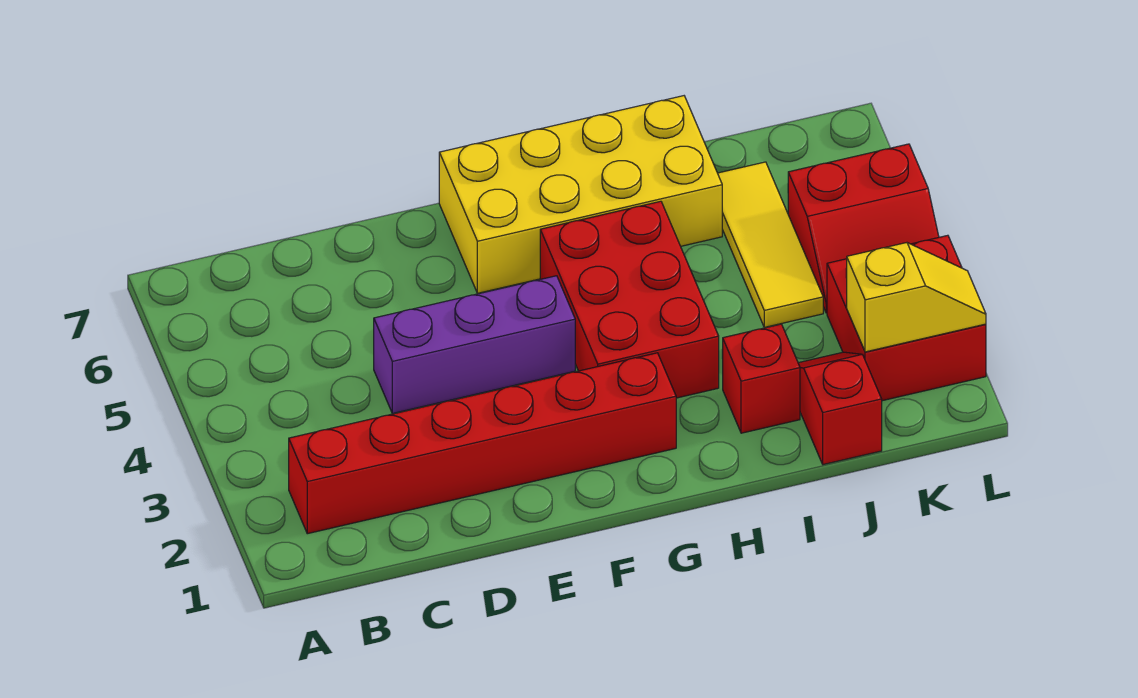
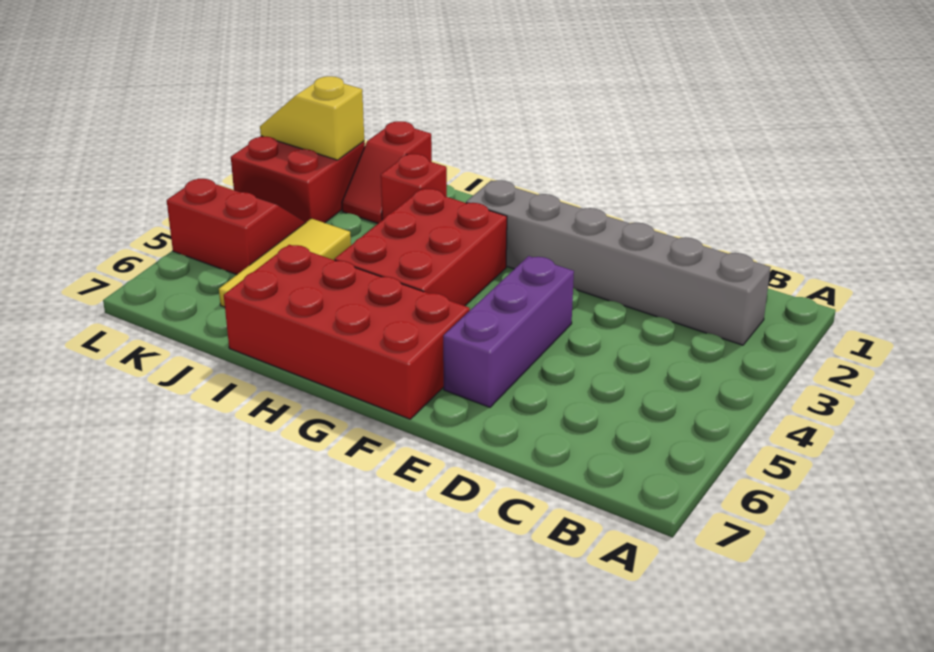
red brick B2:G2 level 1 -> grey brick B2:G2 level 1
purple brick D4:F4 level 1 -> purple brick E4:E6 level 1
yellow brick F6:I7 level 1 -> red brick F6:I7 level 1

